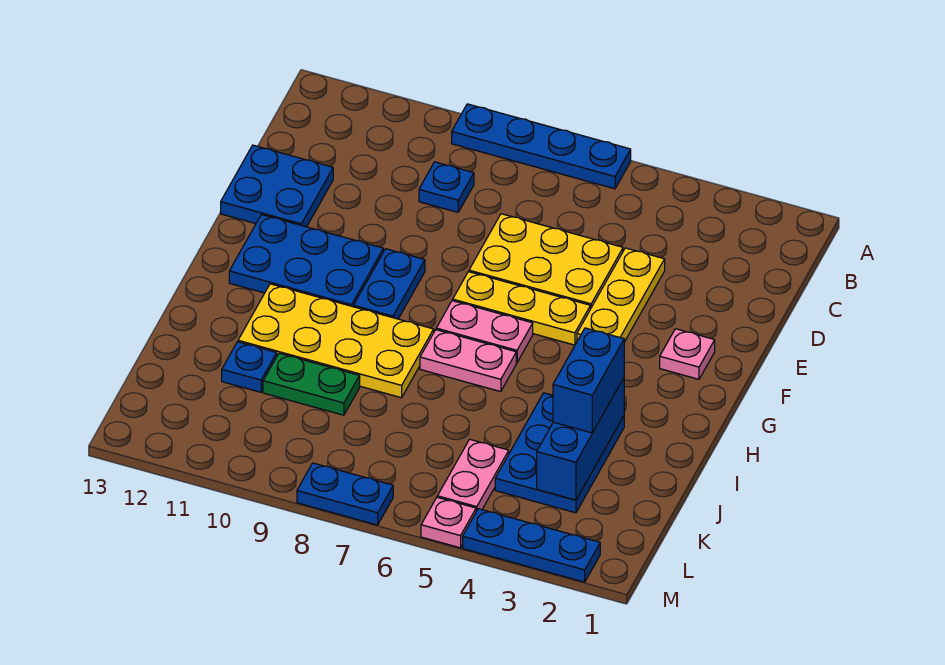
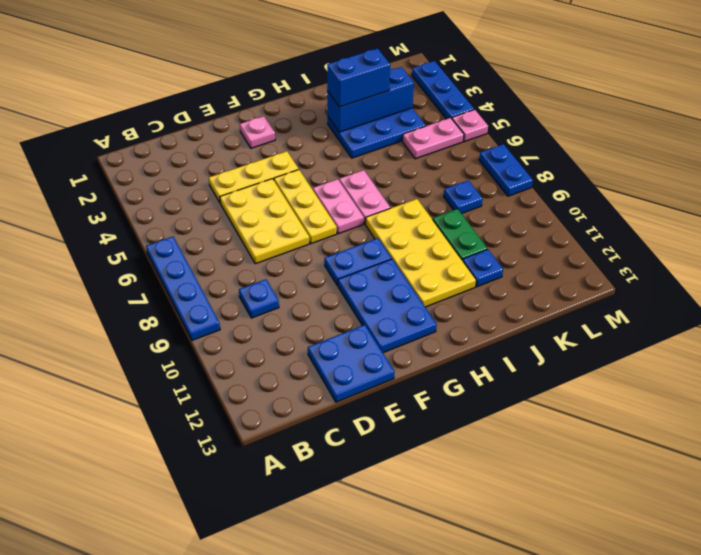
none -> blue plate K8 level 1

